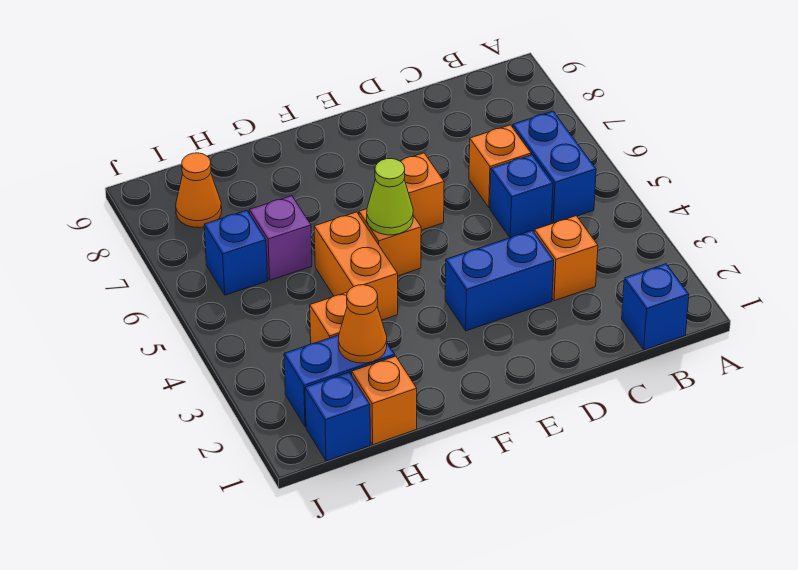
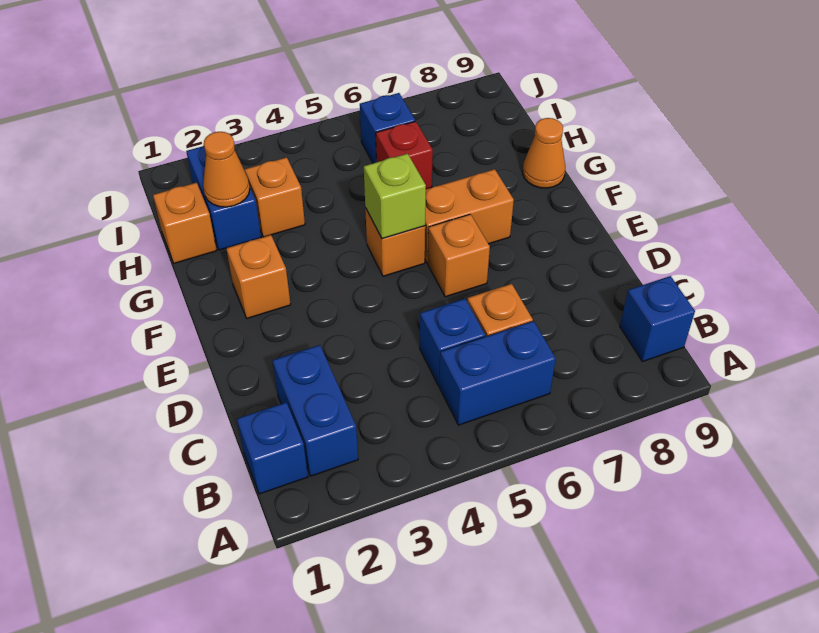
orange brick C3 level 1 -> orange brick F2 level 1
blue brick D3:E3 level 1 -> blue brick B2:C2 level 1
lime cone F5 level 2 -> lime brick F5 level 2
orange brick G4:G5 level 1 -> orange brick F6:F7 level 1
purple brick H6 level 1 -> red brick H6 level 1
blue brick I1 level 1 -> blue brick B9 level 1
orange cone I8 level 1 -> orange cone G9 level 1

